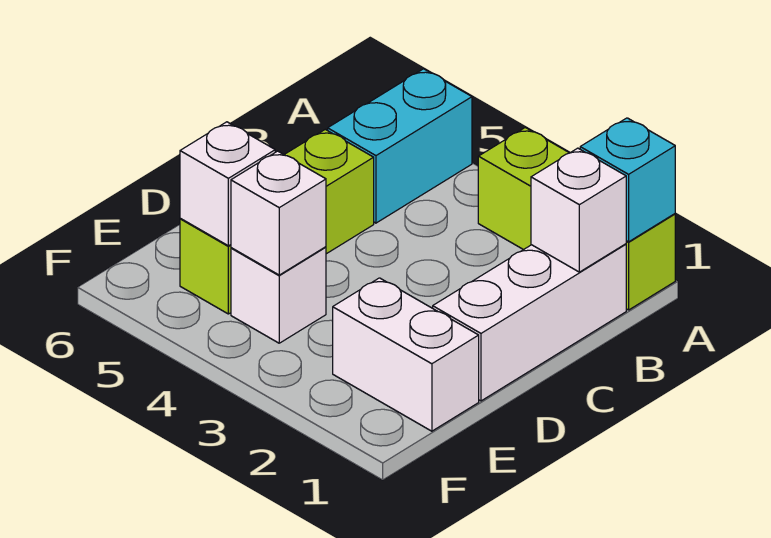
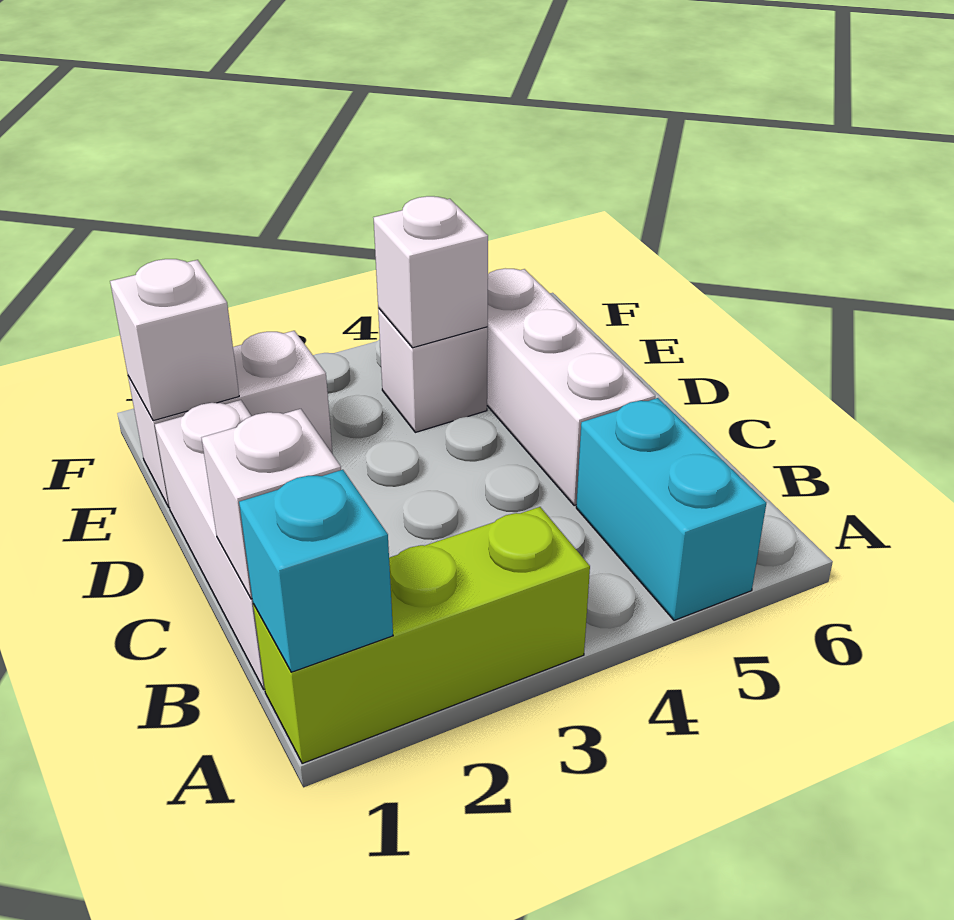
lime brick C5:E5 level 1 -> white brick C5:E5 level 1
white brick E5 level 2 -> white brick E1 level 2

